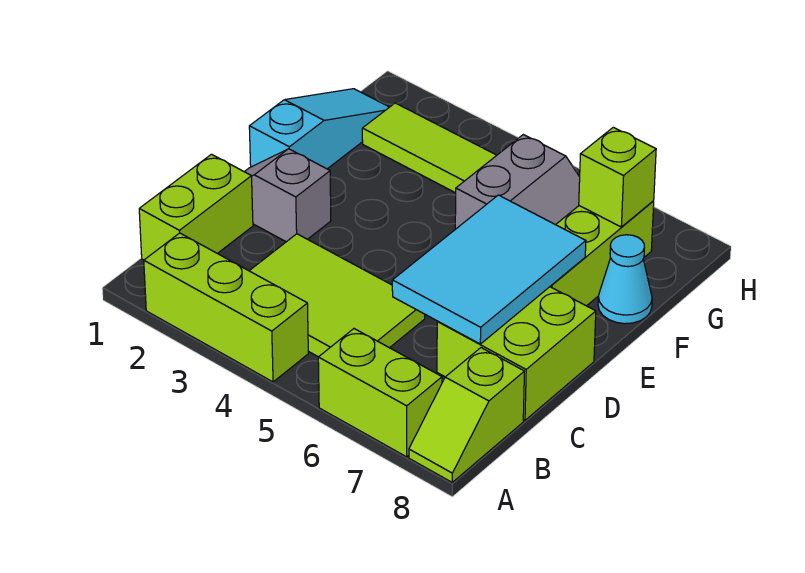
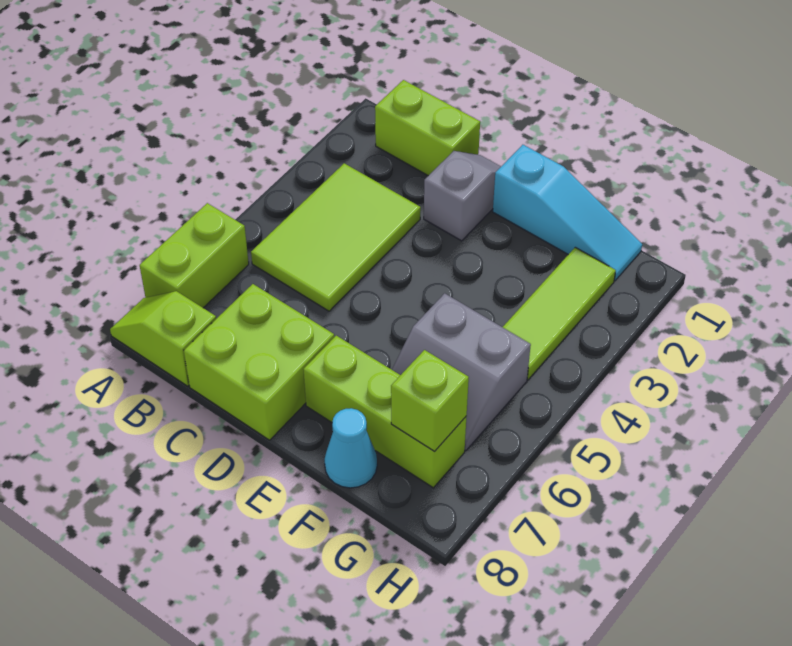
lime brick A2:A4 level 1 -> none
cyan tile C6:E7 level 2 -> none

